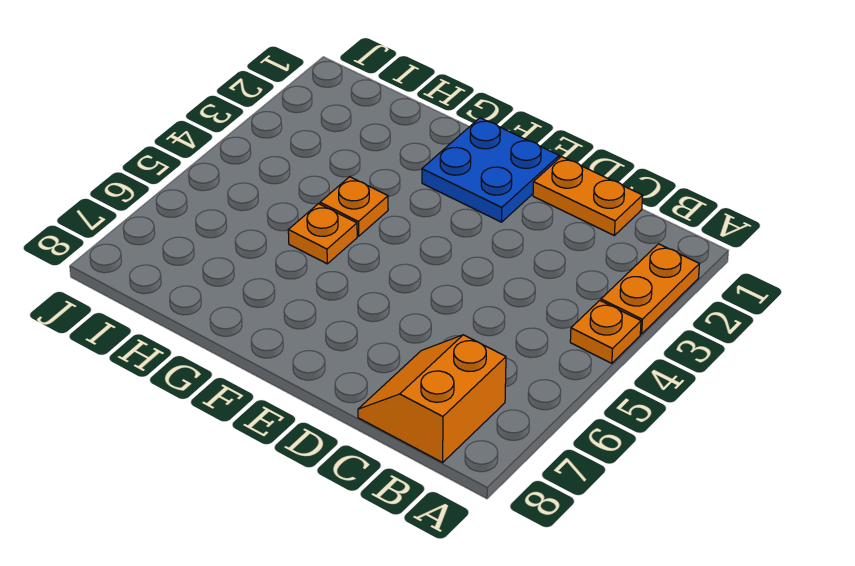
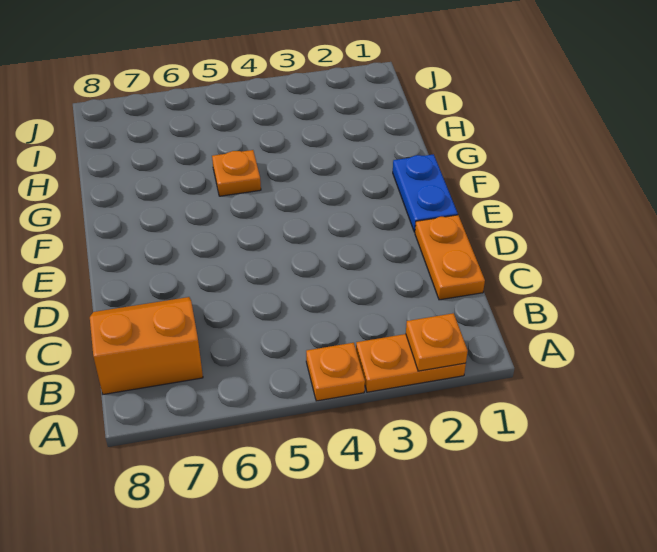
blue plate E1:F2 level 1 -> blue plate E1:F1 level 1
orange plate G4 level 1 -> orange plate A2 level 2

